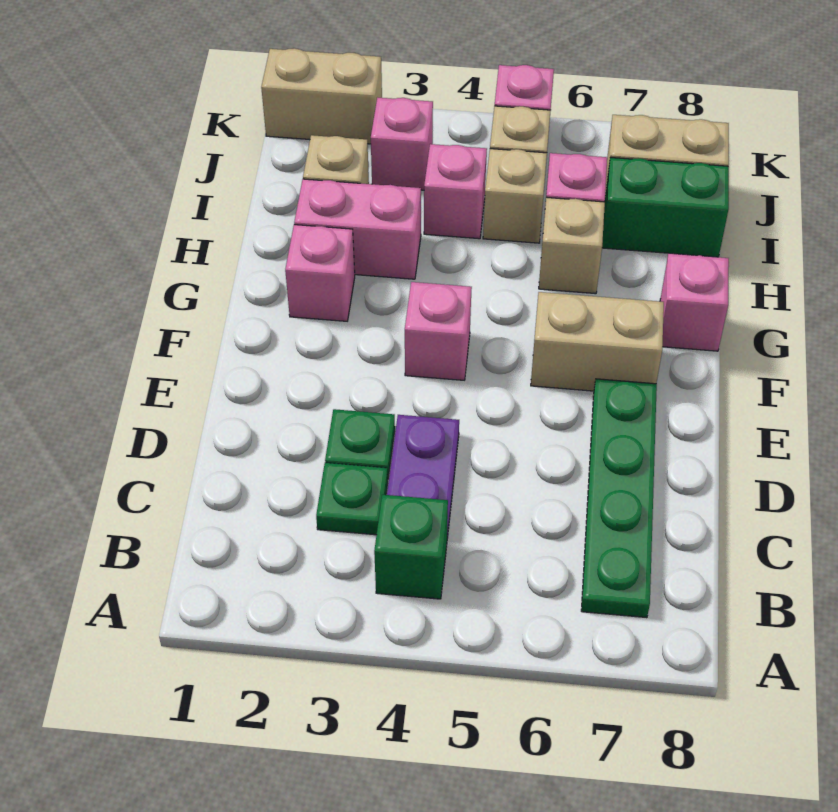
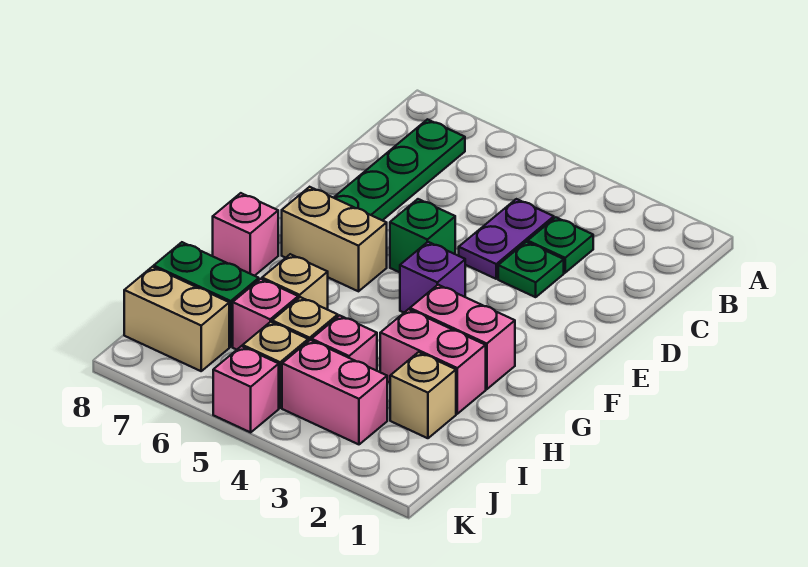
green brick B4 level 1 -> green brick E5 level 1
pink brick F4 level 1 -> purple brick F4 level 1
pink brick G2 level 1 -> pink brick G2:G3 level 1
pink brick J3 level 1 -> pink brick J3:J4 level 1
tan brick K1:K2 level 1 -> none

